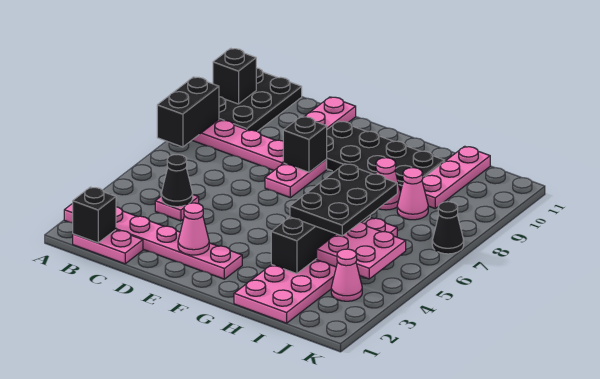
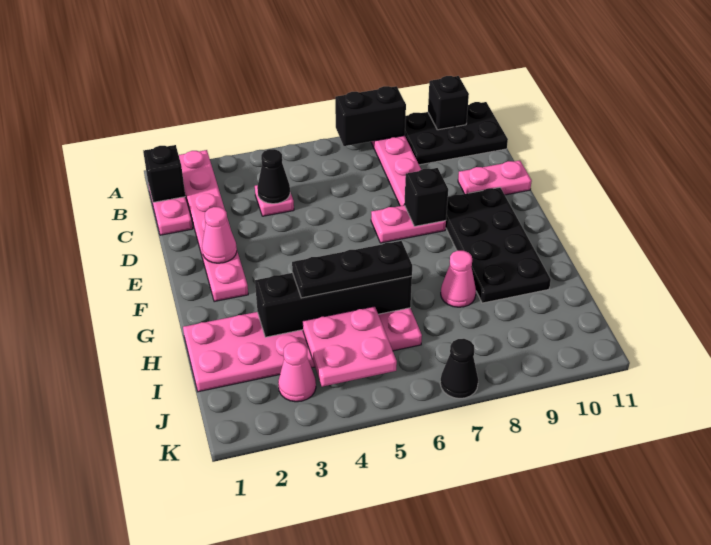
black plate H4:I6 level 3 -> black plate H4:H6 level 3
pink cone I8 level 1 -> none
pink plate I9:I11 level 1 -> none

